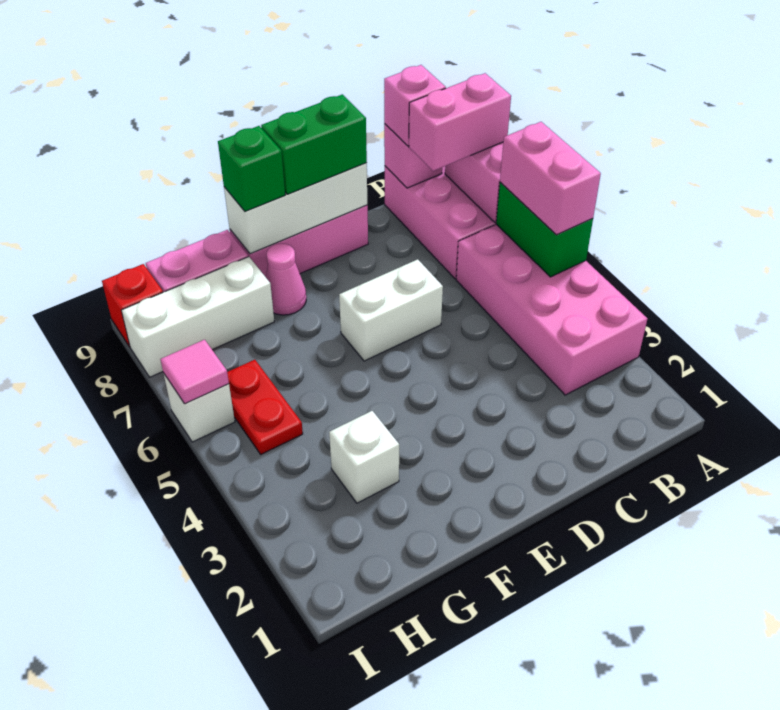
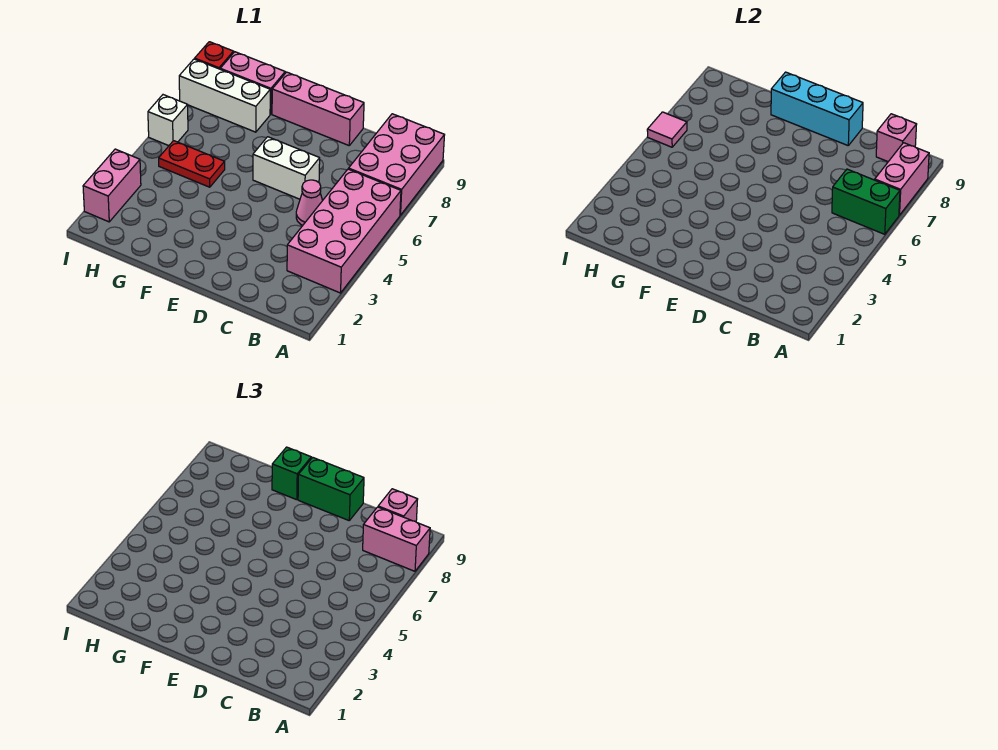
green brick A5:A6 level 2 -> green brick A6:B6 level 2
pink brick A5:A6 level 3 -> pink brick I2:I3 level 1
white brick D9:F9 level 2 -> cyan brick D9:F9 level 2
pink cone F8 level 1 -> pink cone C5 level 1
white brick G3 level 1 -> none
red plate H5:H6 level 1 -> red plate G5:H5 level 1

